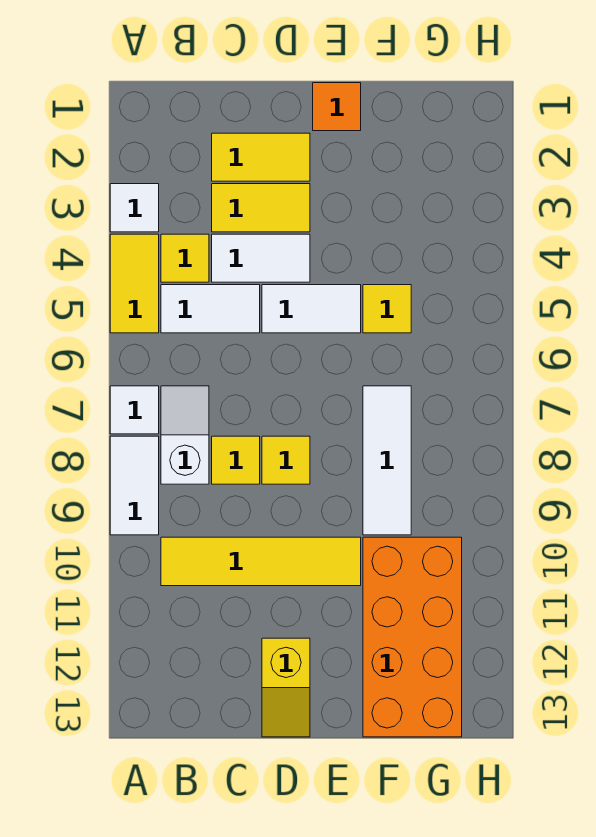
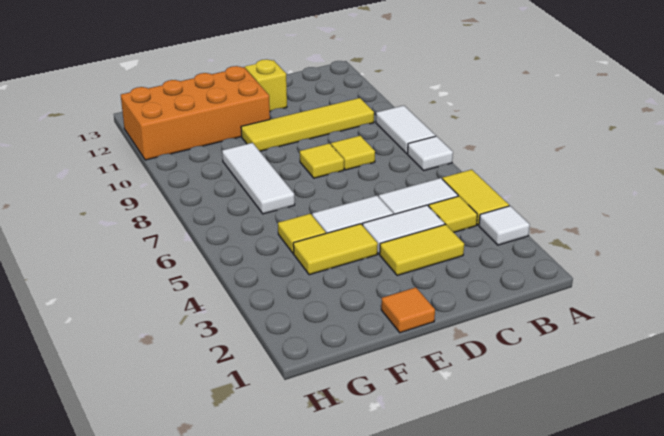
white slope B7:B8 level 1 top 8 -> none
yellow tile C2:D2 level 1 -> yellow tile E4:F4 level 1
orange brick F10:G13 level 1 -> orange brick E11:H12 level 1

